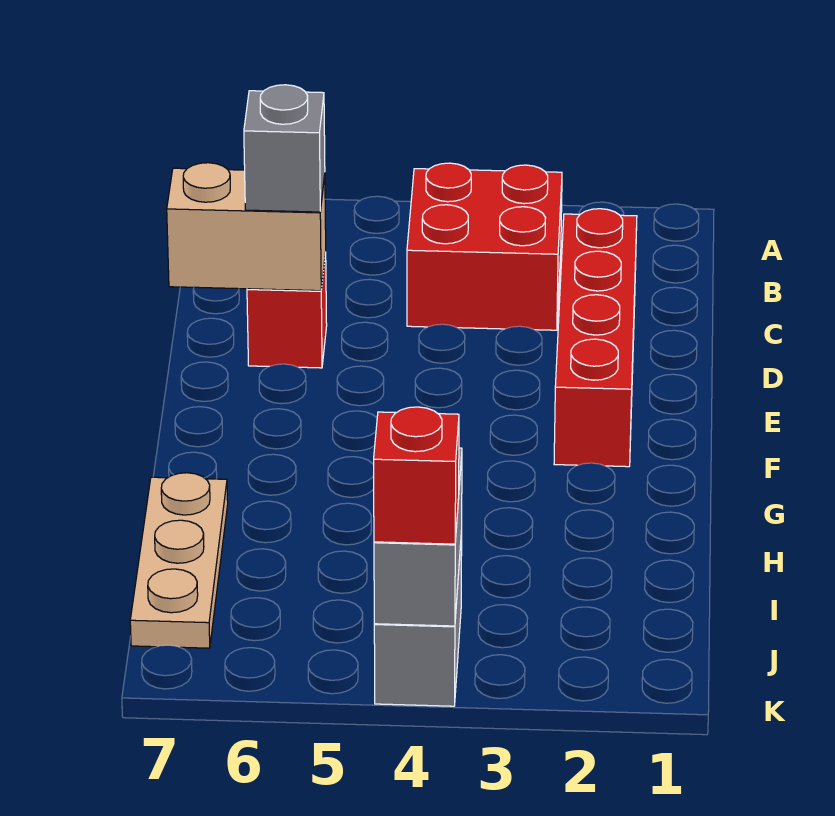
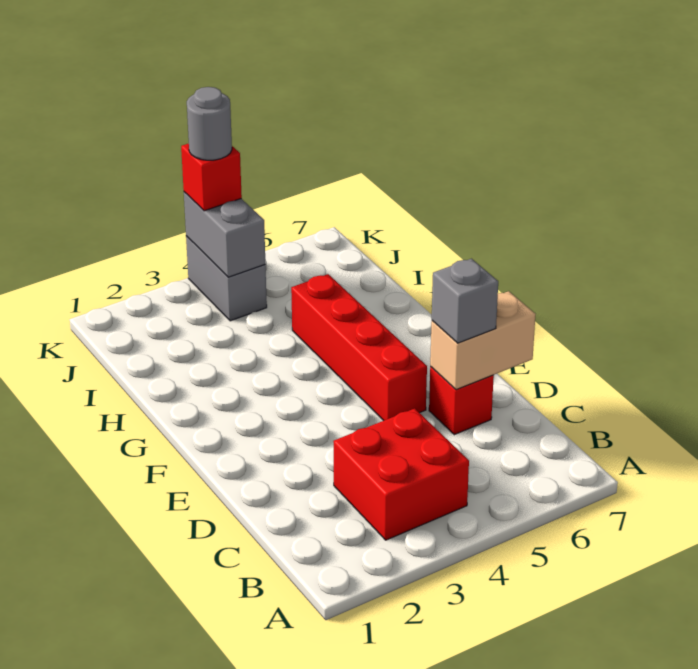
red brick C2:F2 level 1 -> red brick E5:H5 level 1
tan plate H7:J7 level 1 -> none
none -> grey round brick K4 level 4

